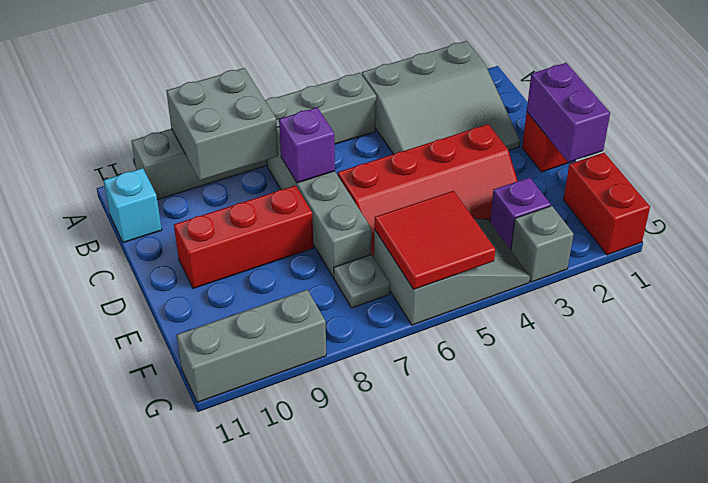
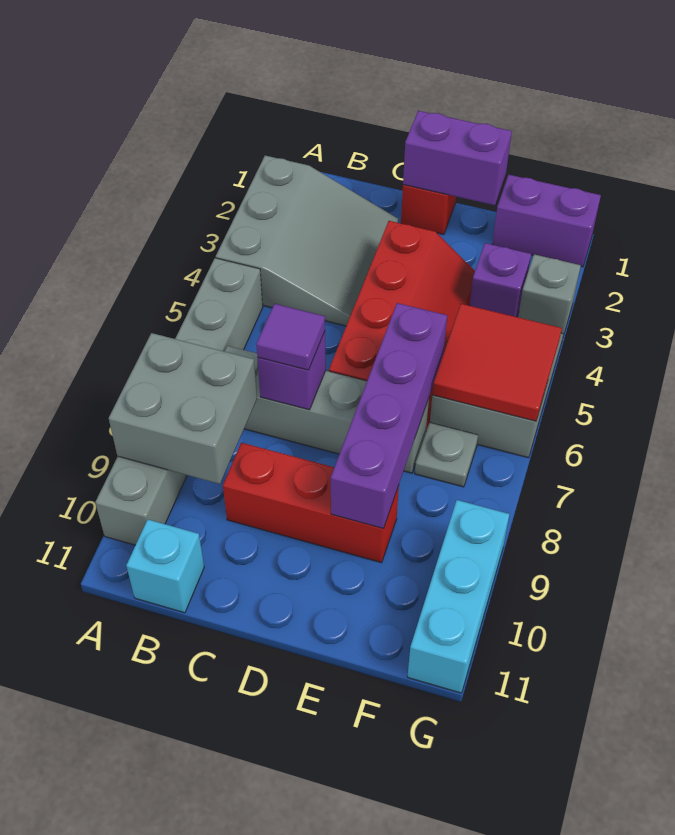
none -> purple tile C7 level 3
red brick D8:D10 level 1 -> red brick C9:E9 level 1
none -> purple brick E6:E9 level 2
red brick F1:G1 level 1 -> purple brick F1:G1 level 1
grey brick G9:G11 level 1 -> cyan brick G9:G11 level 1

